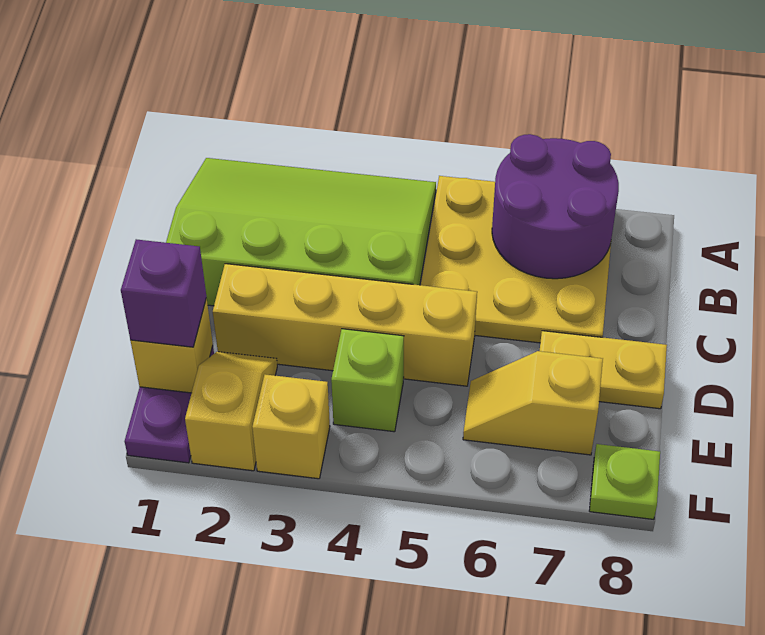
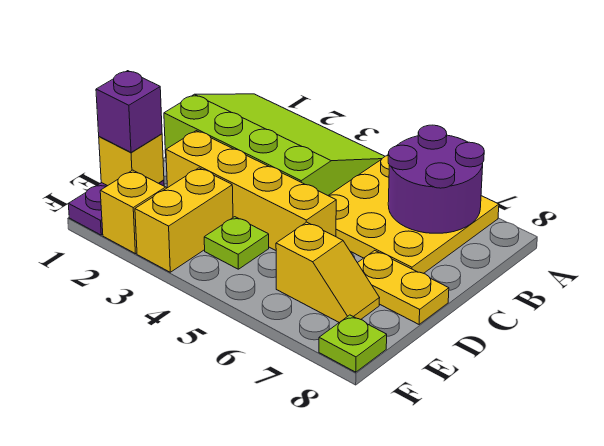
lime brick E4 level 1 -> lime plate E4 level 1
yellow slope E6:E7 level 1 top 7 -> yellow slope E6:E7 level 1 top 6
yellow brick F3 level 1 -> yellow brick E3:F3 level 1

